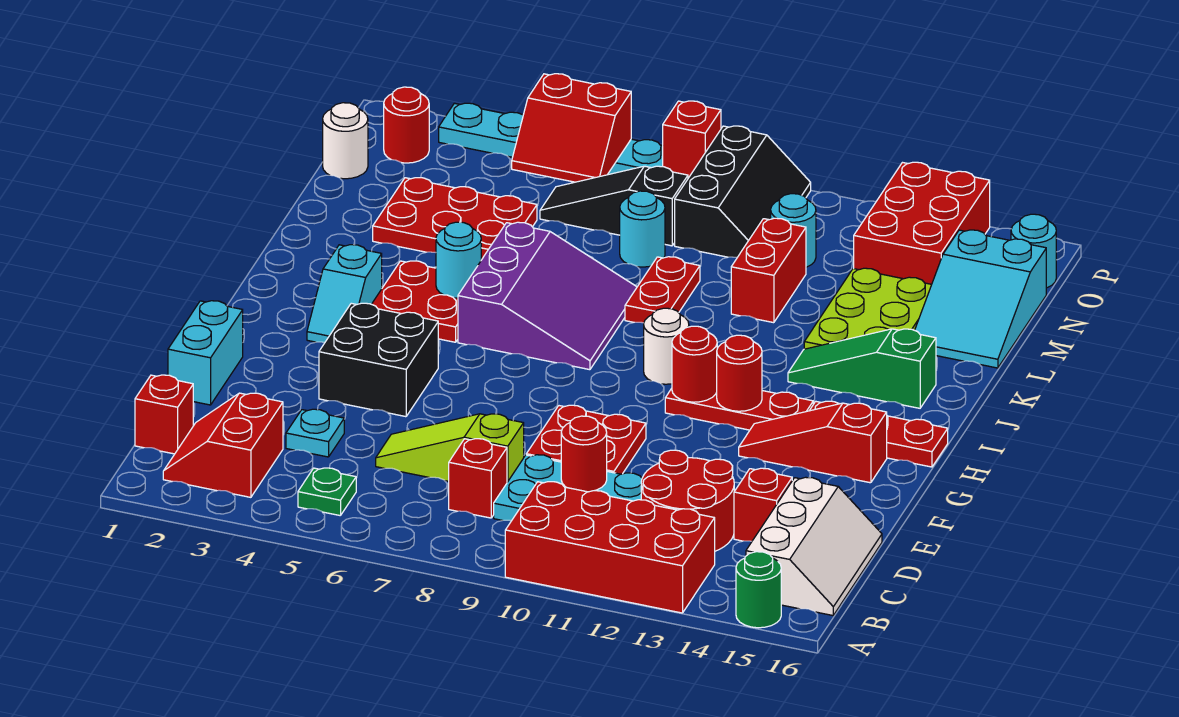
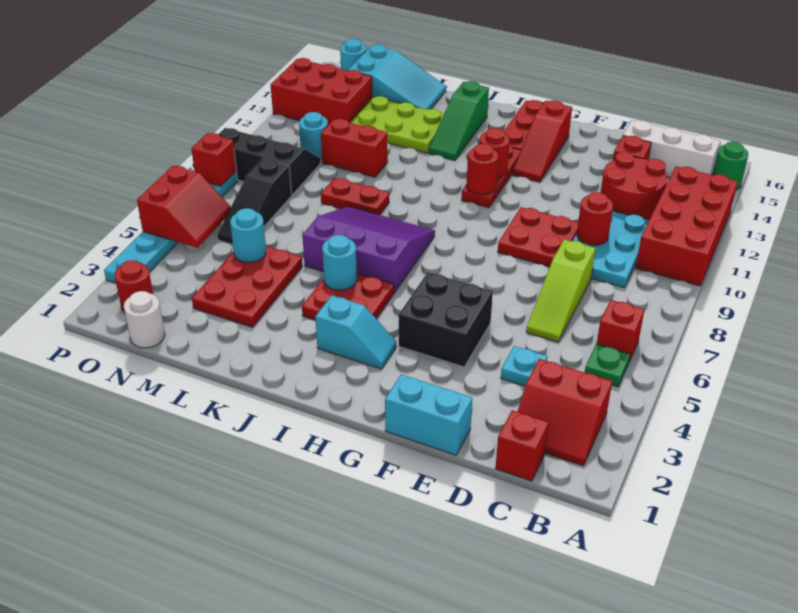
red brick C8 level 1 -> red brick B6 level 1
white round brick I10 level 1 -> none
cyan round brick M8 level 1 -> cyan round brick M5 level 2

